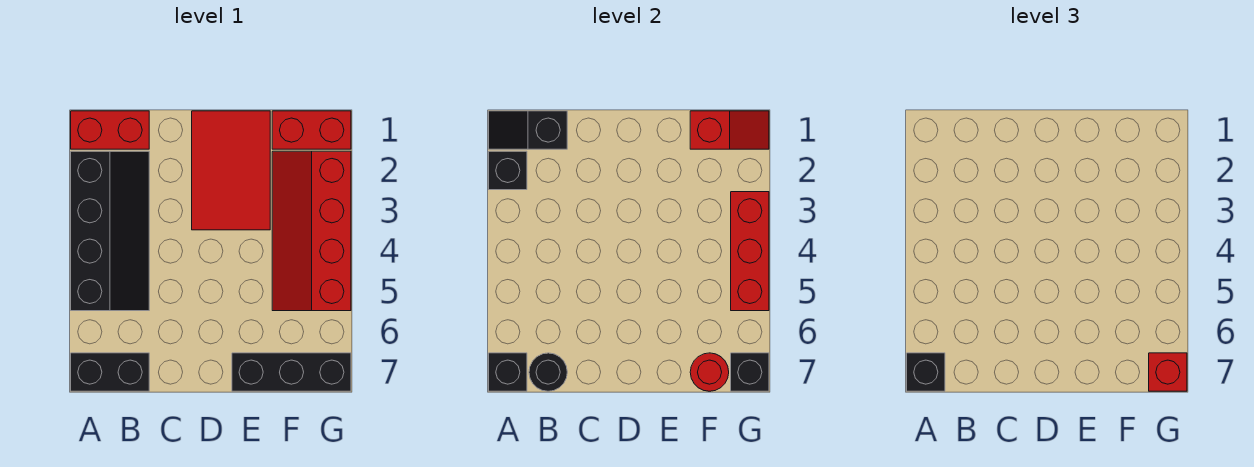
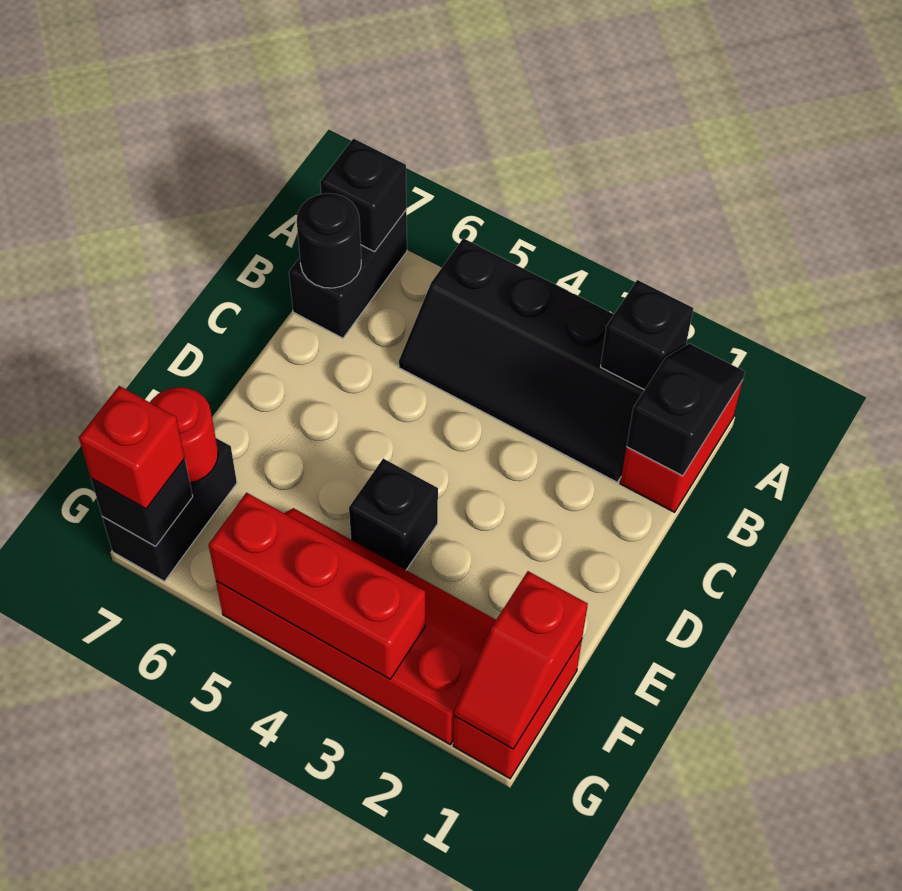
black brick A7 level 3 -> black brick E4 level 1
red tile D1:E3 level 1 -> none
black brick E7:G7 level 1 -> black brick F7:G7 level 1

